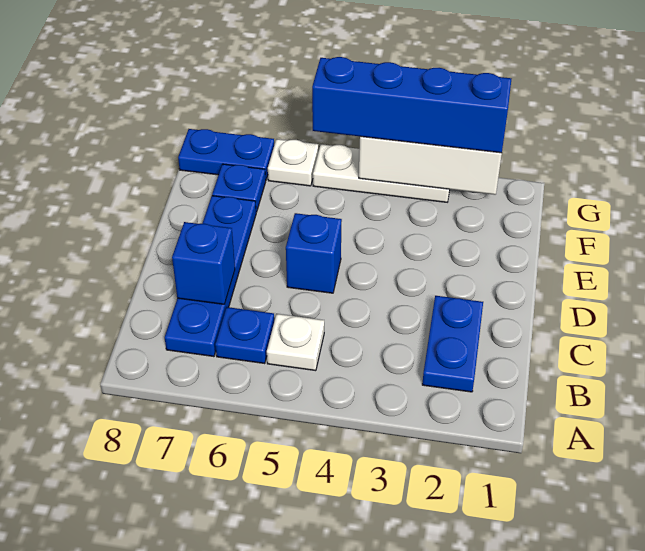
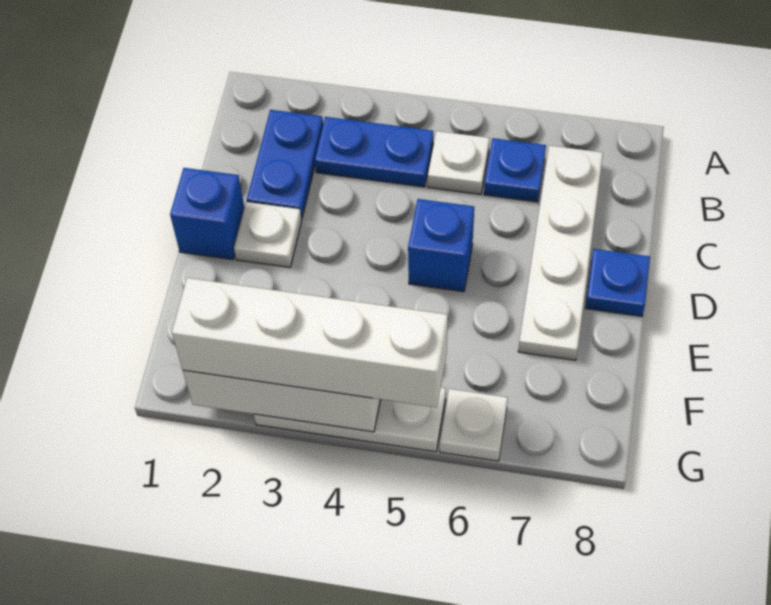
blue plate B7:E7 level 1 -> white plate B7:E7 level 1
blue brick C7 level 2 -> blue brick D1 level 1
none -> white plate D2 level 1
blue plate F7 level 1 -> blue plate D8 level 1
blue brick G2:G5 level 3 -> white brick G2:G5 level 3
blue plate G7:G8 level 1 -> blue plate B3:B4 level 1

